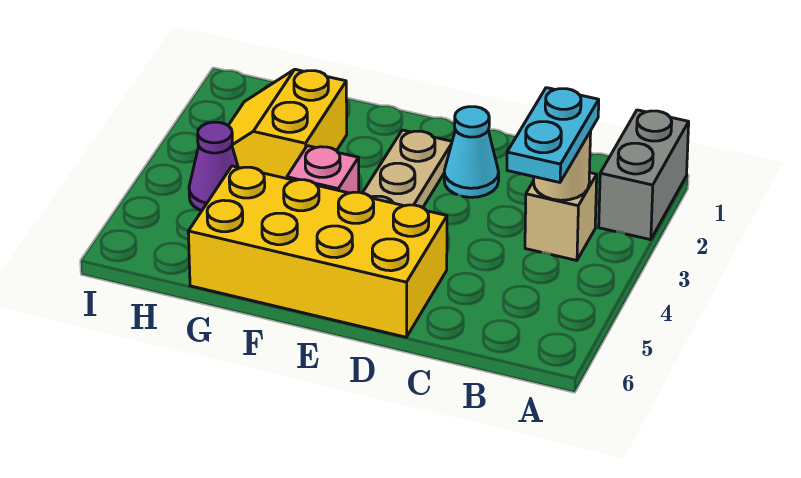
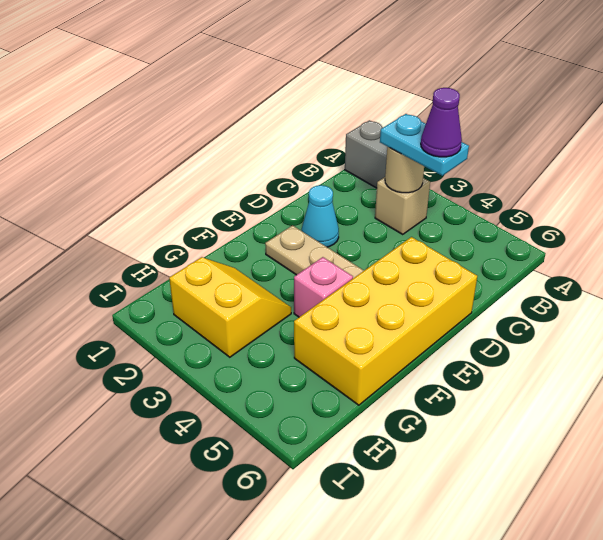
yellow slope G2:H3 level 1 top G -> yellow slope G2:H3 level 1 top H
purple cone H4 level 1 -> purple cone B4 level 4

